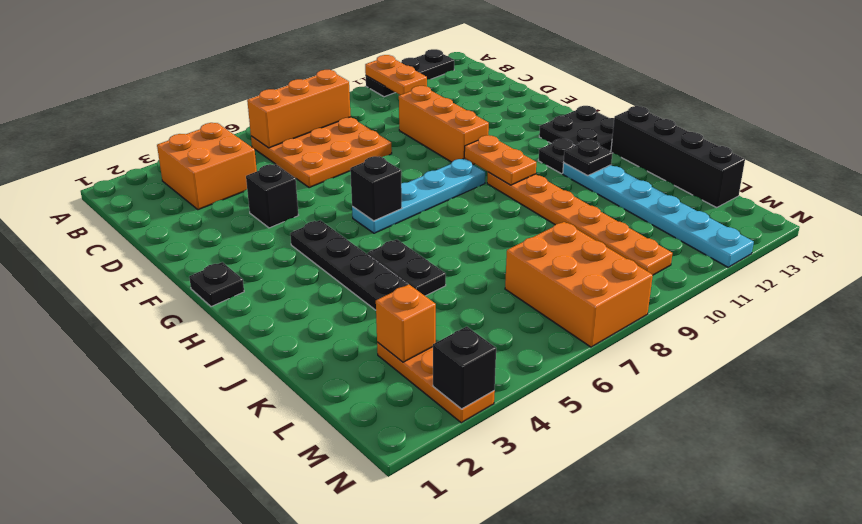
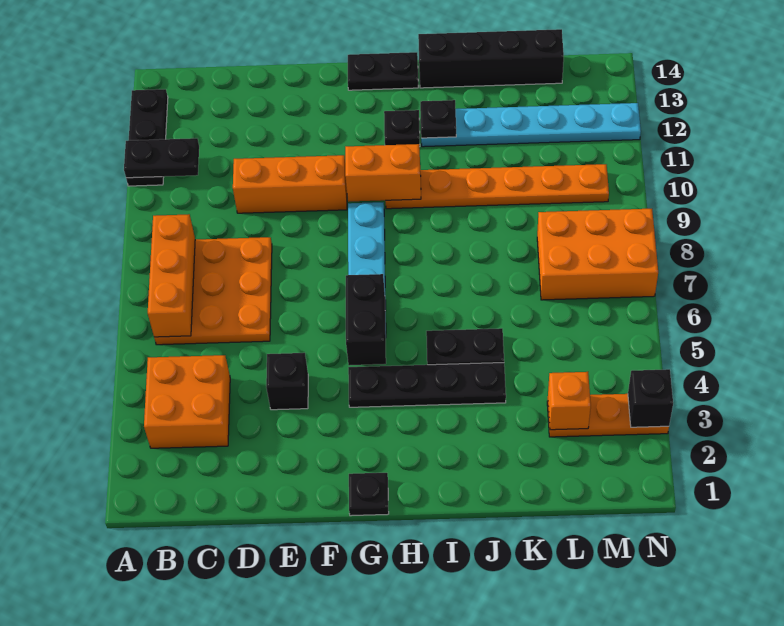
orange plate A11:B11 level 2 -> black plate A11:B11 level 2
black brick G6 level 2 -> black brick G5:G6 level 2
orange plate G10:H10 level 2 -> orange brick G10:H10 level 2
black plate G13:H14 level 1 -> black plate G14:H14 level 1

